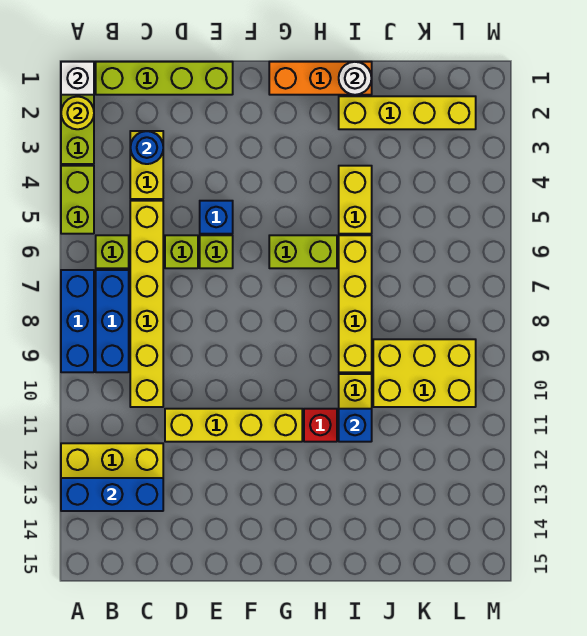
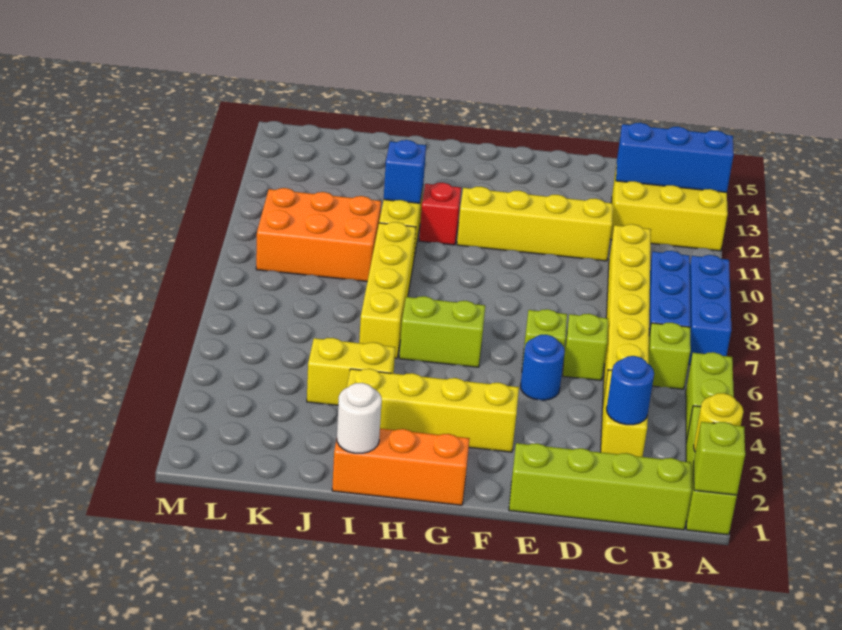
white brick A1 level 2 -> lime brick A1 level 2
blue brick E5 level 1 -> blue round brick E5 level 1
yellow brick I2:L2 level 1 -> yellow brick F3:I3 level 1
yellow brick I4:I5 level 1 -> yellow brick I4:J4 level 1
yellow brick J9:L10 level 1 -> orange brick J9:L10 level 1

